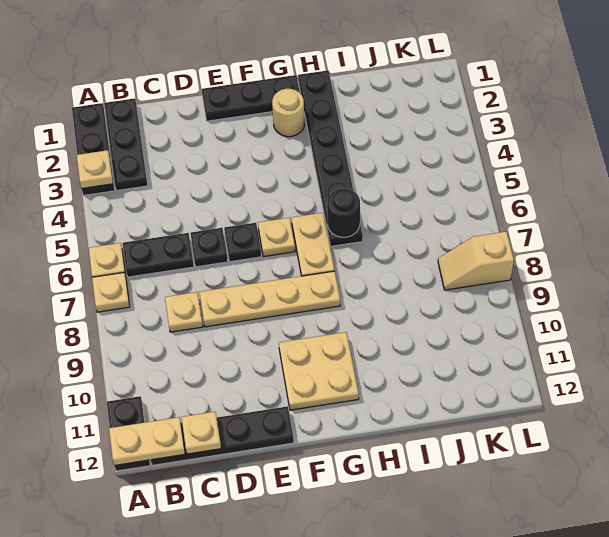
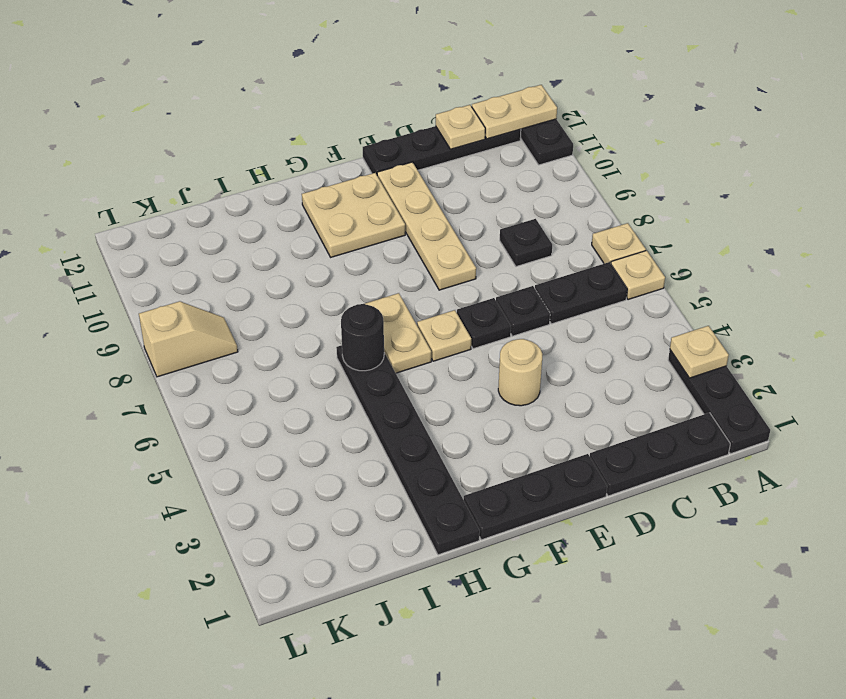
black plate B1:B3 level 1 -> black plate B1:D1 level 1
tan plate C8 level 1 -> black plate C8 level 1
tan plate D8:G8 level 1 -> tan plate E8:E11 level 1
tan round brick G2 level 1 -> tan round brick E4 level 1

